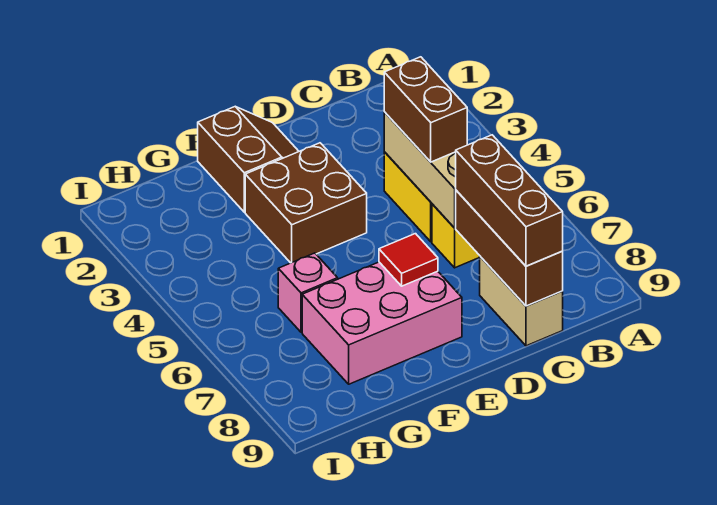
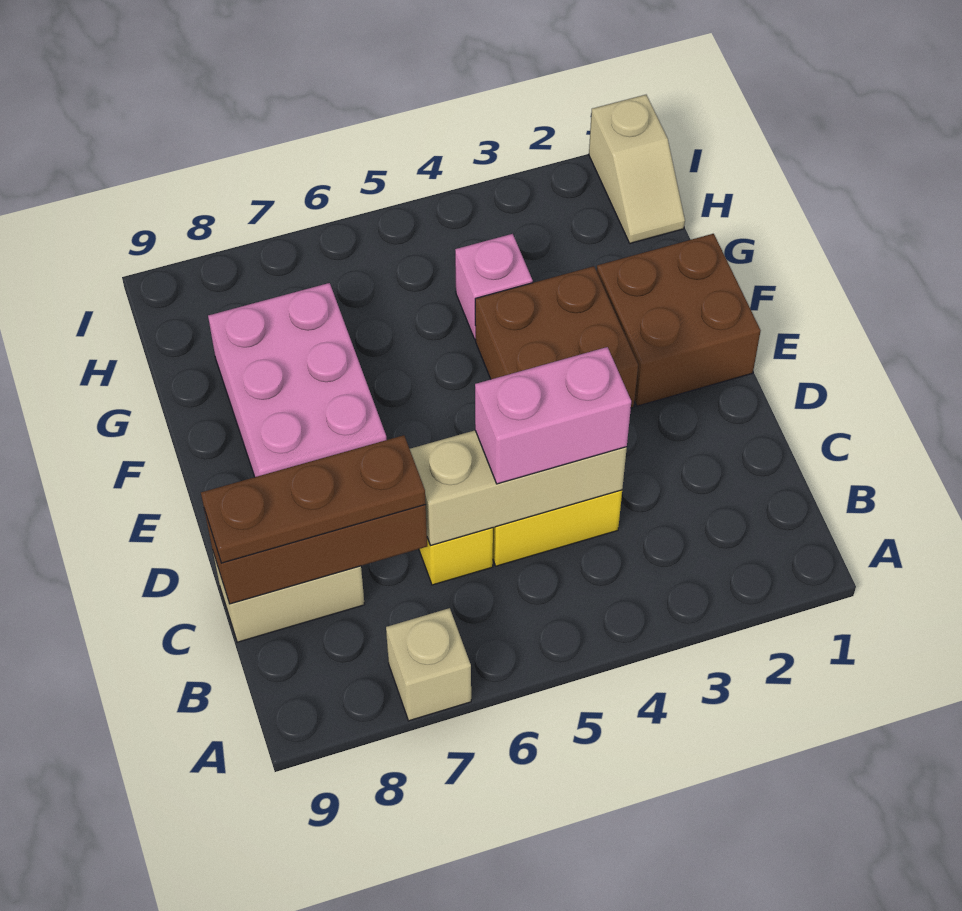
none -> tan brick A7 level 1
brown brick C4:C5 level 3 -> pink brick C4:C5 level 3
brown brick C7:C9 level 3 -> brown plate C7:C9 level 3
brown slope E1:F2 level 1 top F -> brown brick E1:F2 level 1
red tile E7 level 2 -> none
pink brick G6 level 1 -> pink brick G4 level 1
none -> tan slope H1:I1 level 1 top I

